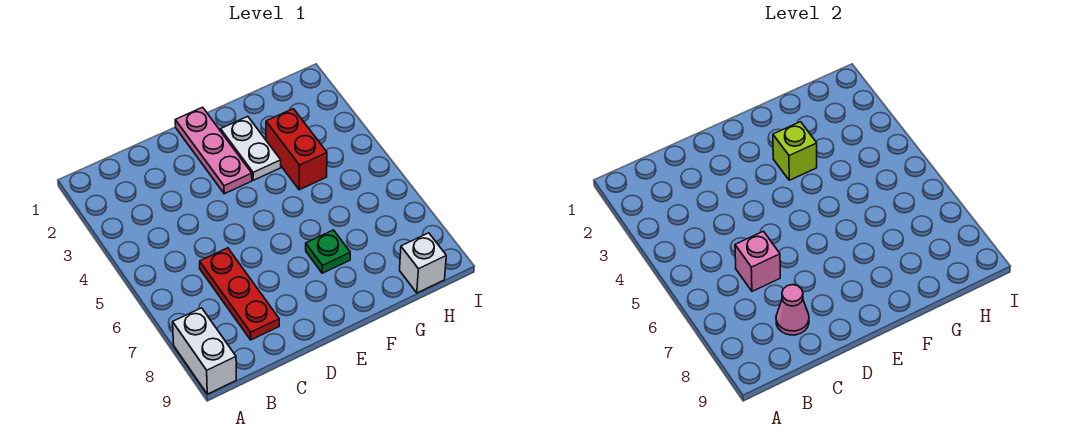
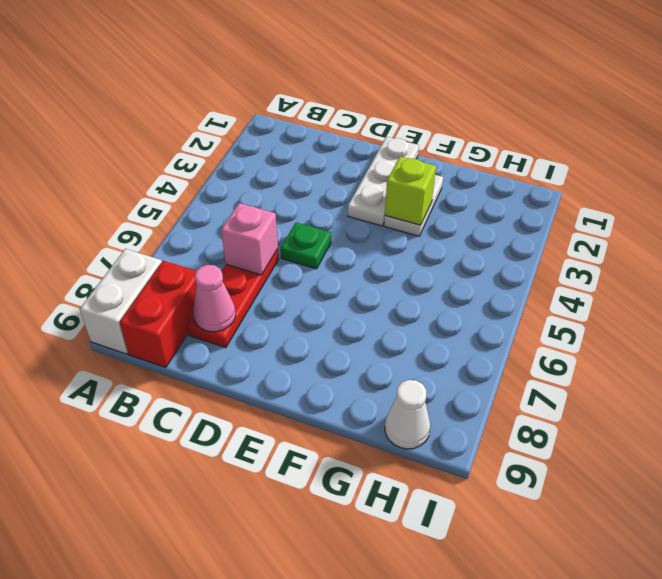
pink plate E1:E3 level 1 -> white plate E1:E3 level 1
green plate F7 level 1 -> green plate D5 level 1
red brick G3:G4 level 1 -> red brick B8:B9 level 1
white brick H9 level 1 -> white cone H9 level 1

